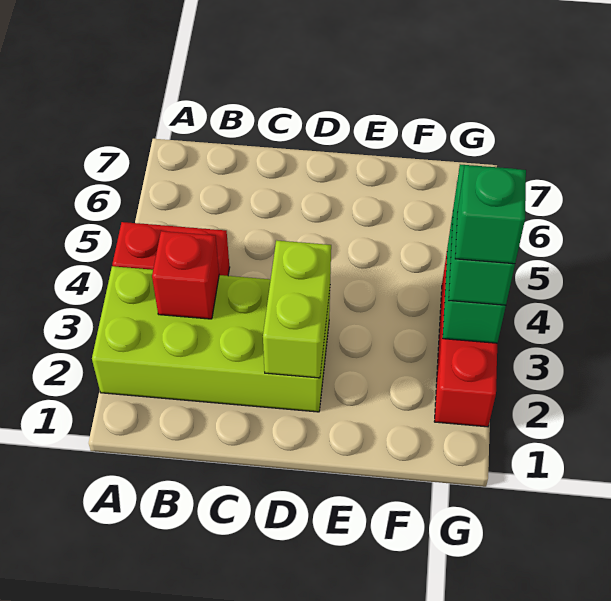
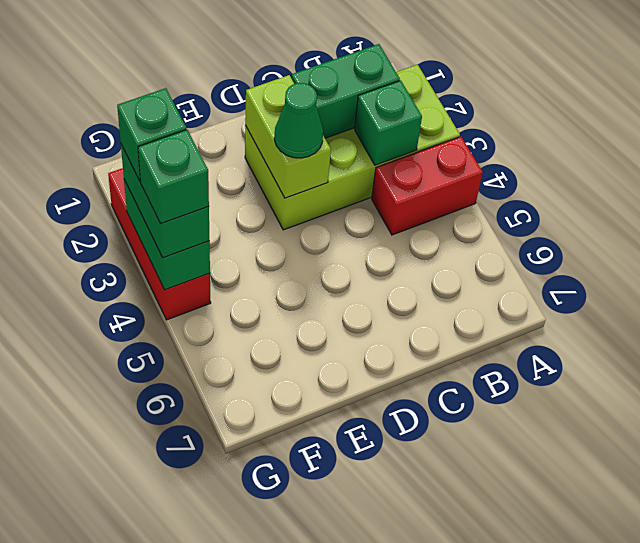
none -> green brick B2:C2 level 2
red brick B3 level 2 -> green brick B3 level 2
none -> green cone D3 level 3
none -> green brick G4 level 4

